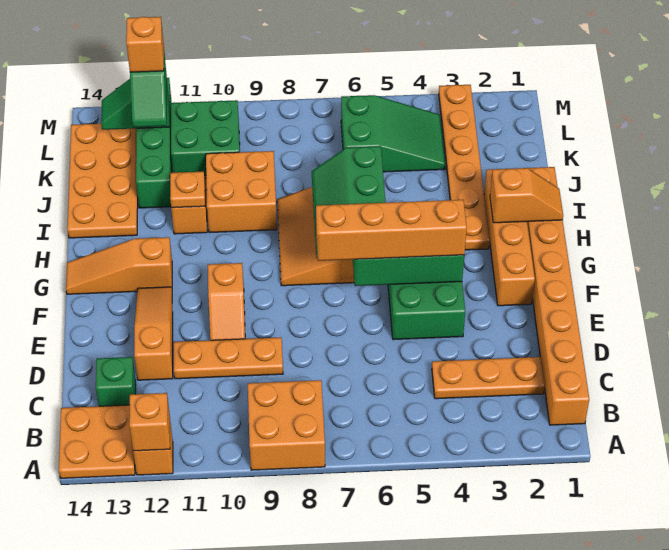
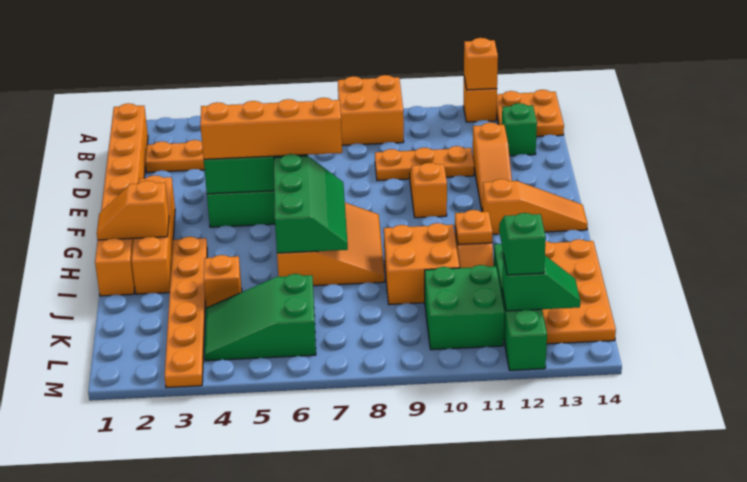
orange brick L12 level 4 -> orange brick J4 level 1

